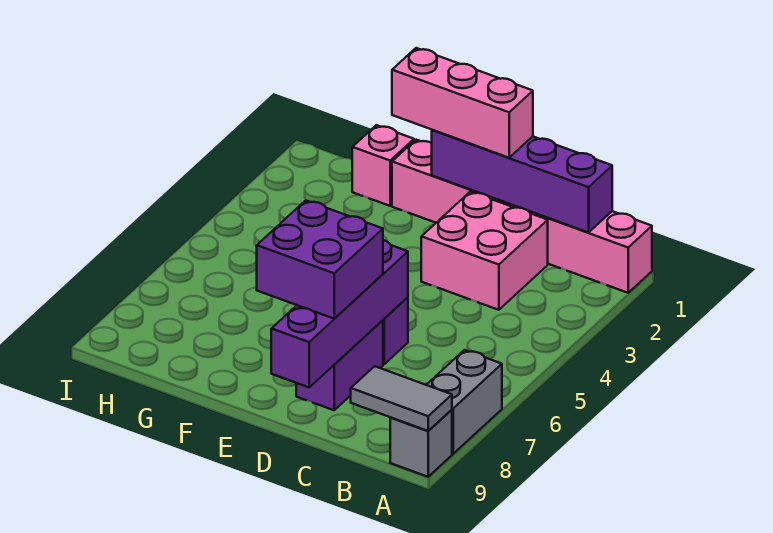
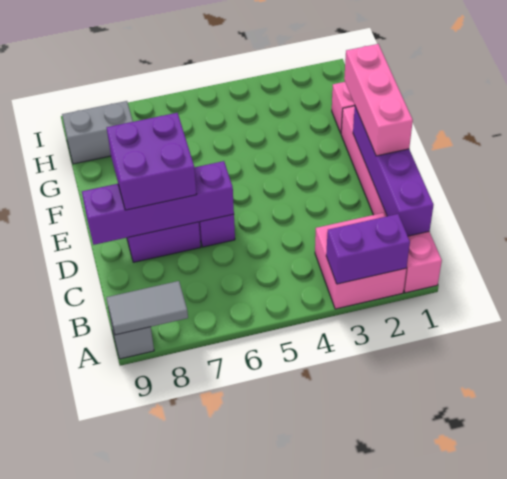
none -> purple brick A2:A3 level 2
grey brick A7:A8 level 1 -> grey brick H8:H9 level 1
grey tile A9:B9 level 2 -> grey tile A8:A9 level 2
pink brick C2:D3 level 1 -> pink brick A2:B3 level 1

